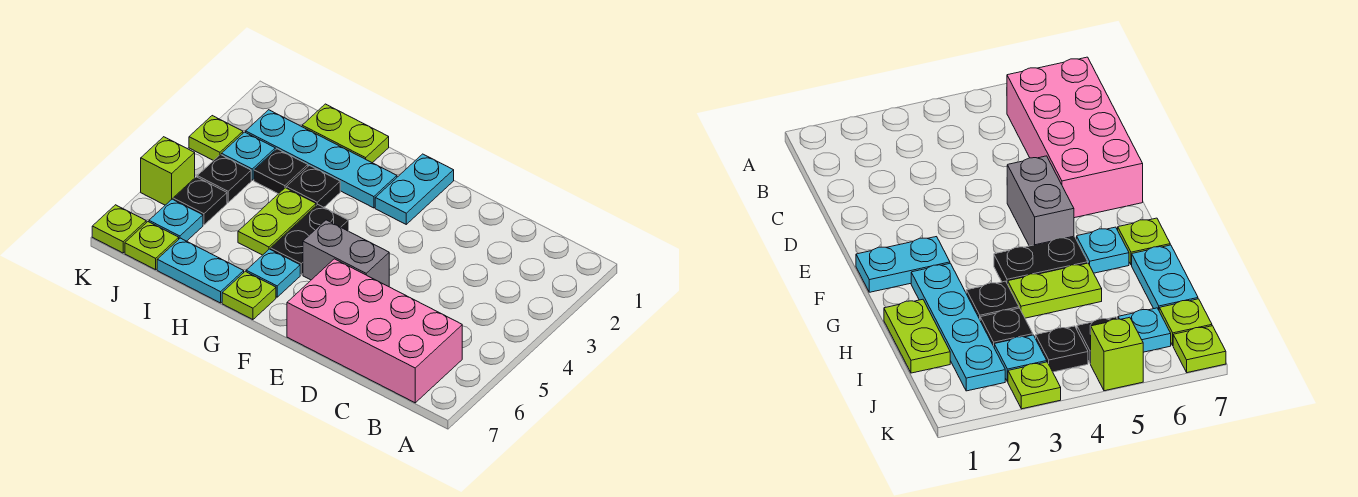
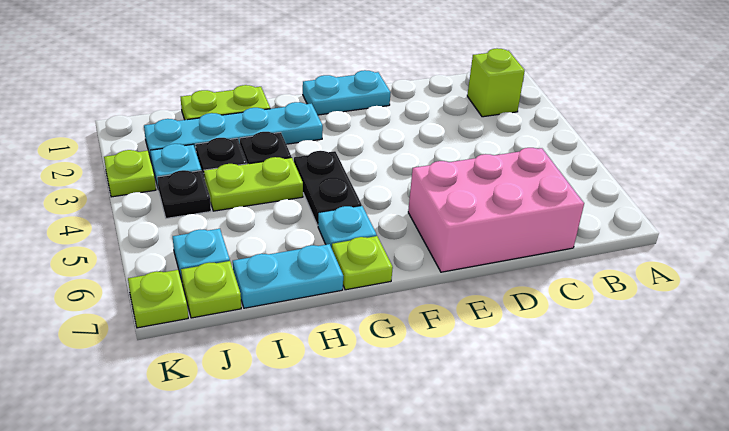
pink brick B6:E7 level 1 -> pink brick C6:E7 level 1
grey brick E5:F5 level 1 -> none
cyan plate F1:F2 level 1 -> cyan plate E1:F1 level 1
lime plate H4:H5 level 1 -> lime plate H4:I4 level 1
black plate J5 level 1 -> none
lime brick K5 level 1 -> lime brick B2 level 1

